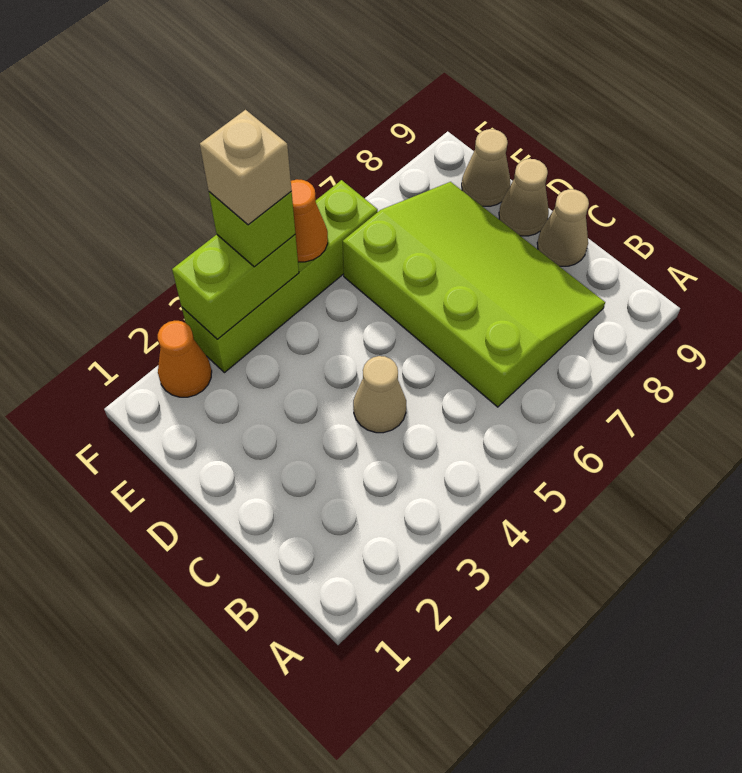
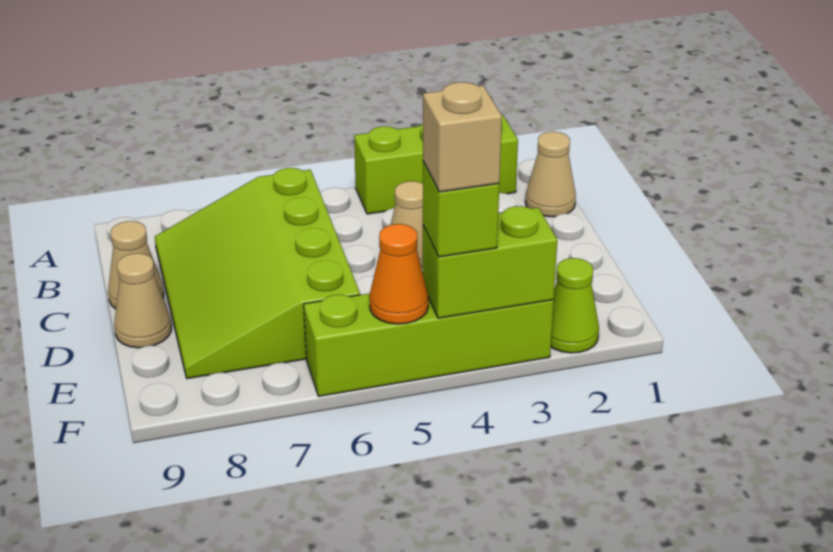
none -> lime brick A2:A4 level 1
tan cone E9 level 1 -> tan cone B1 level 1
orange cone F2 level 1 -> lime cone F2 level 1

